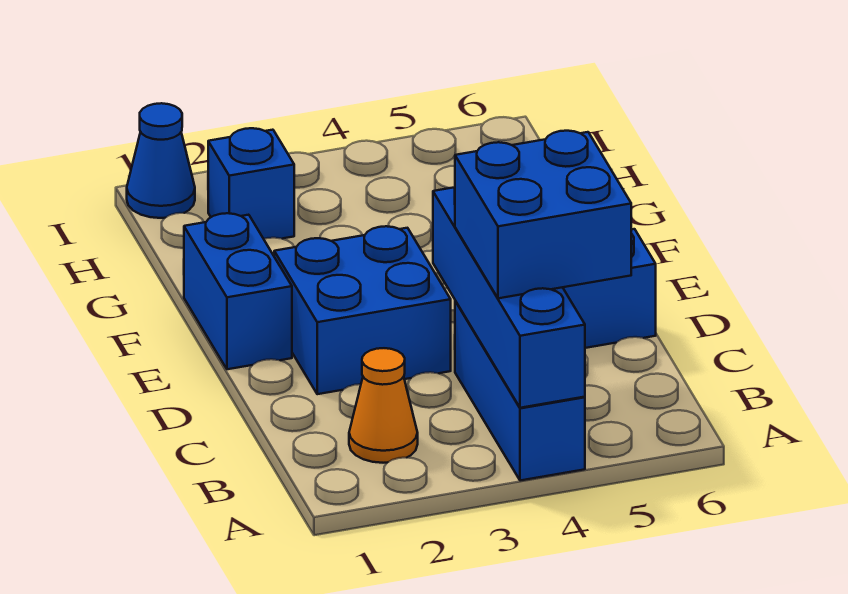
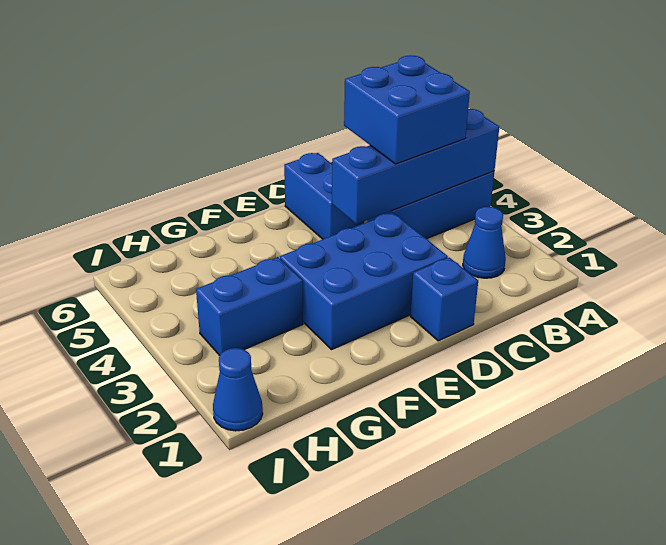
orange cone B2 level 1 -> blue cone B2 level 1
blue brick D2:E3 level 1 -> blue brick D2:F3 level 1
blue brick E1:F1 level 1 -> blue brick G3:H3 level 1
blue brick H2 level 1 -> blue brick D1 level 1

